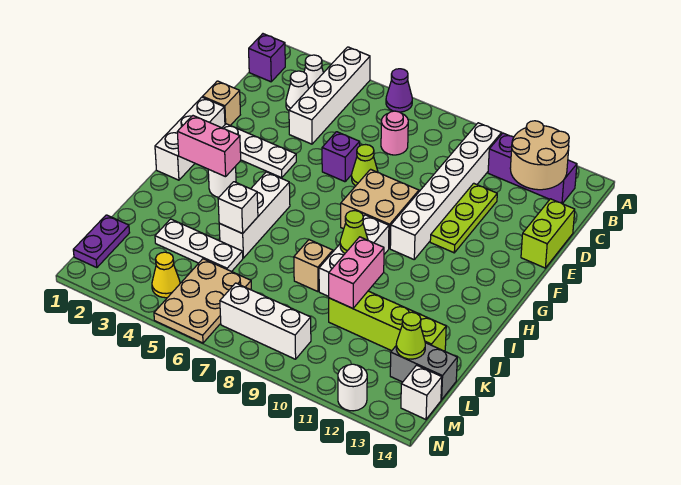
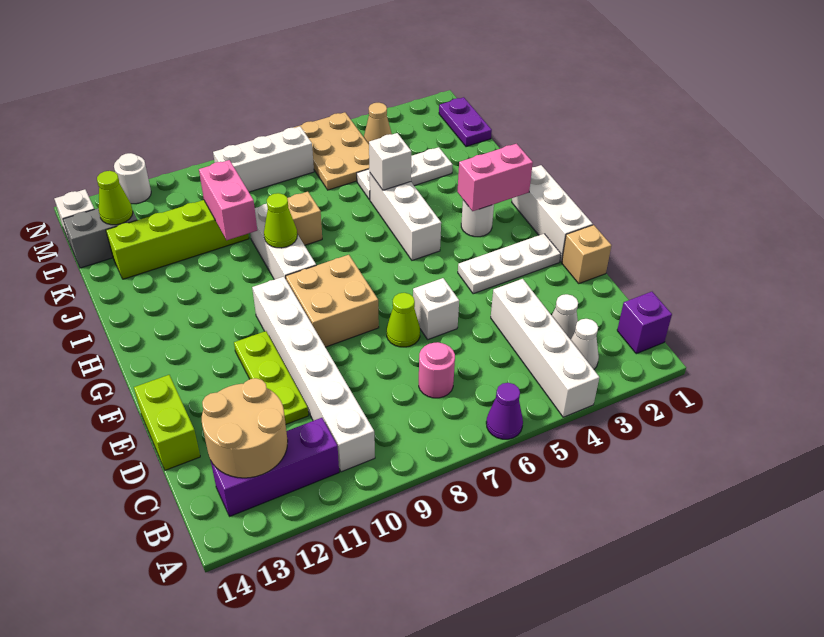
purple brick E6 level 1 -> white brick E6 level 1
yellow cone M4 level 1 -> tan cone M4 level 1

